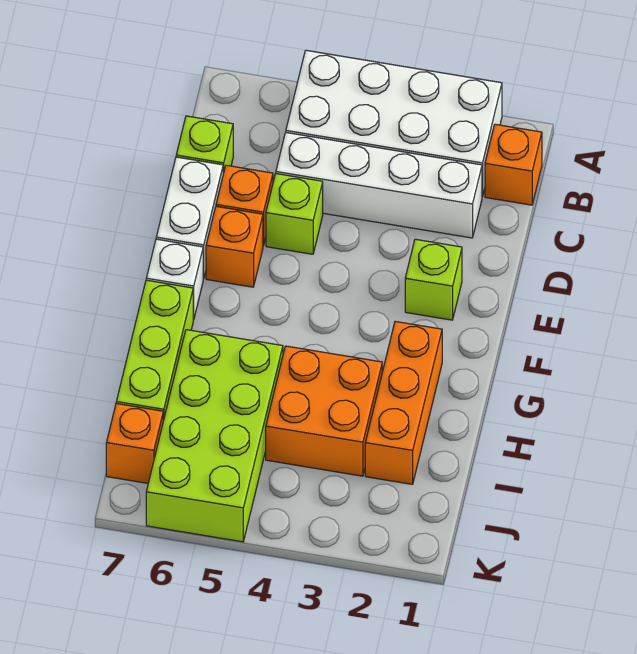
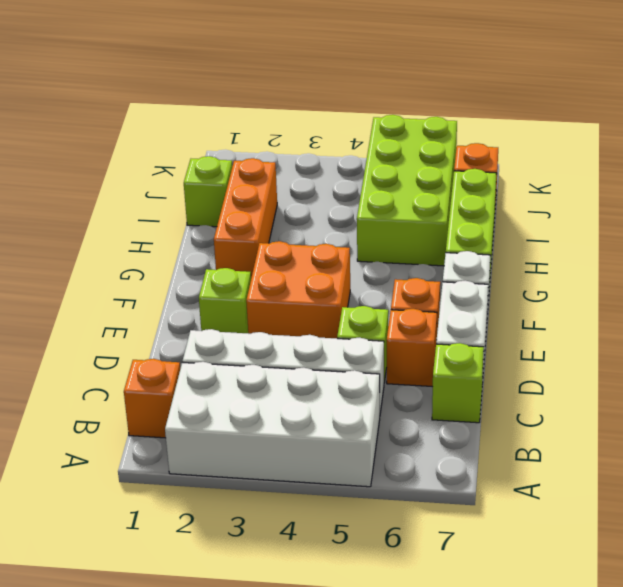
orange brick H3:I4 level 1 -> orange brick E3:F4 level 1
none -> lime brick I1 level 1

